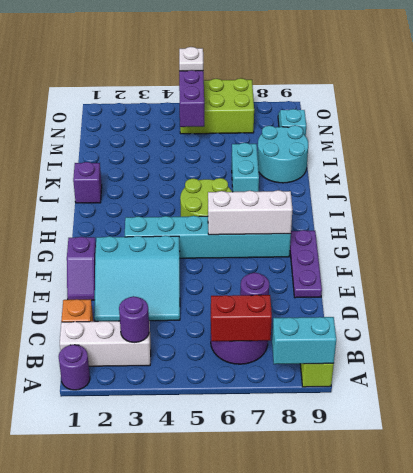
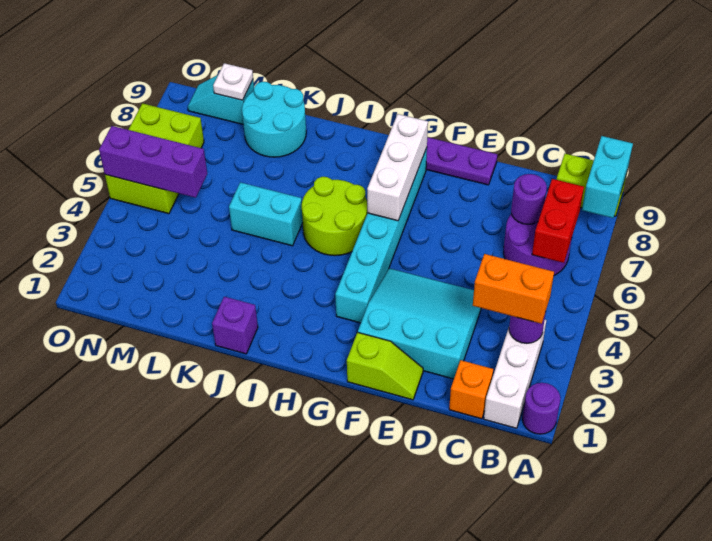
none -> orange brick B3:C3 level 3
cyan slope D2:F4 level 1 top F -> cyan slope D2:F4 level 1 top 2
purple slope E1:F1 level 1 top F -> lime slope E1:F1 level 1 top F
cyan brick J7:K7 level 1 -> cyan brick J5:K5 level 1
white plate O5 level 3 -> white plate M9 level 2

